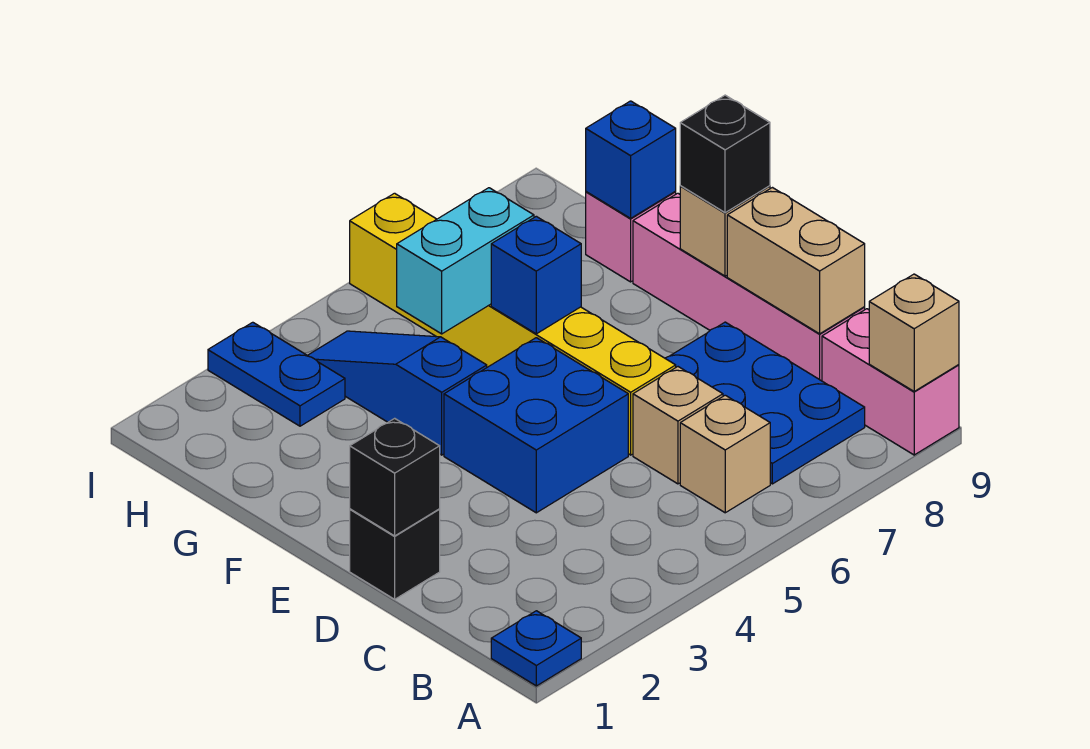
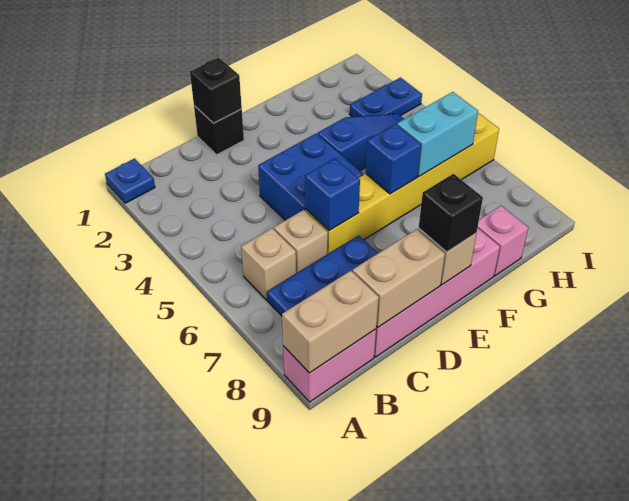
tan brick A9 level 2 -> tan brick A9:B9 level 2
cyan brick G5:G6 level 2 -> cyan brick G6:H6 level 2
blue brick G9 level 2 -> blue brick D6 level 2

